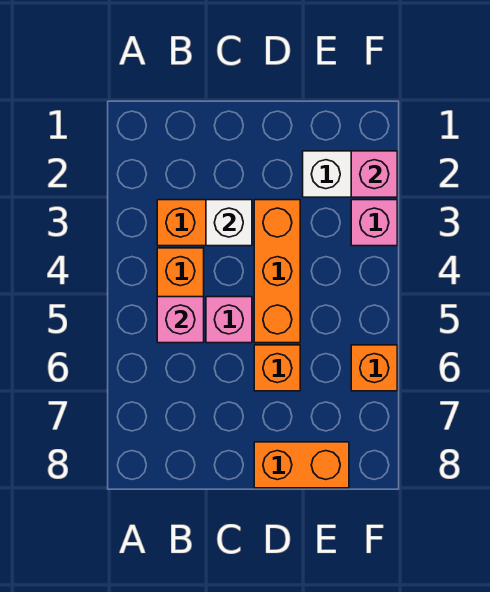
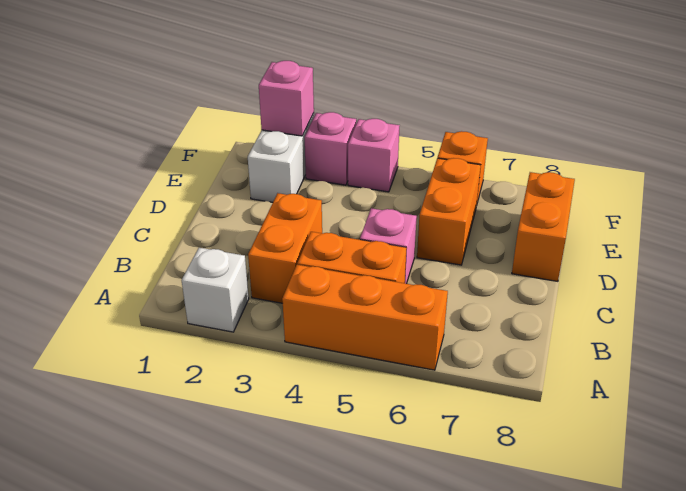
pink brick B5 level 2 -> pink brick F4 level 1
white brick C3 level 2 -> white brick A2 level 1
orange brick D3:D5 level 1 -> orange brick A4:A6 level 1
orange brick D6 level 1 -> orange brick D6:E6 level 1

